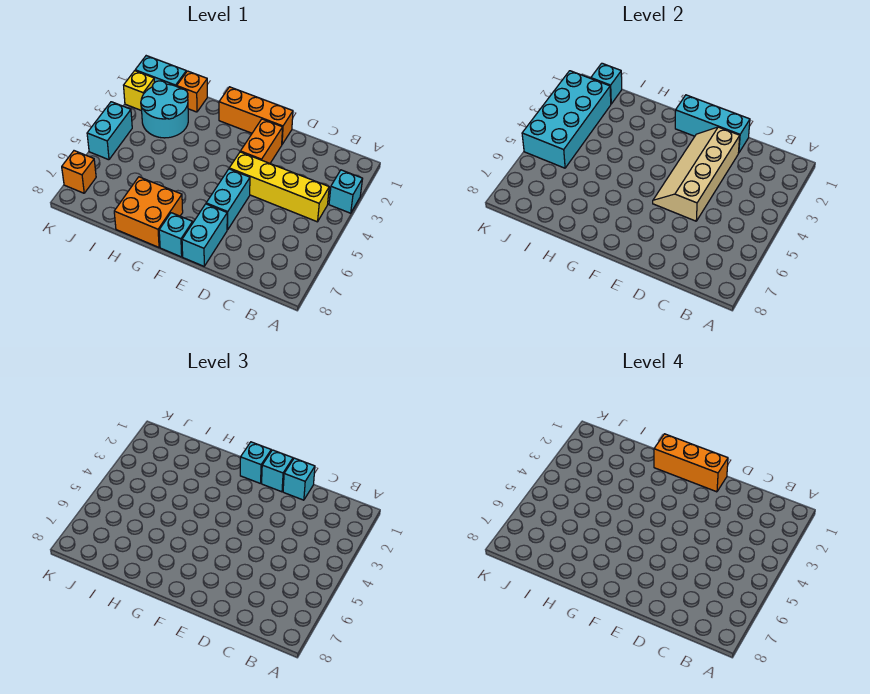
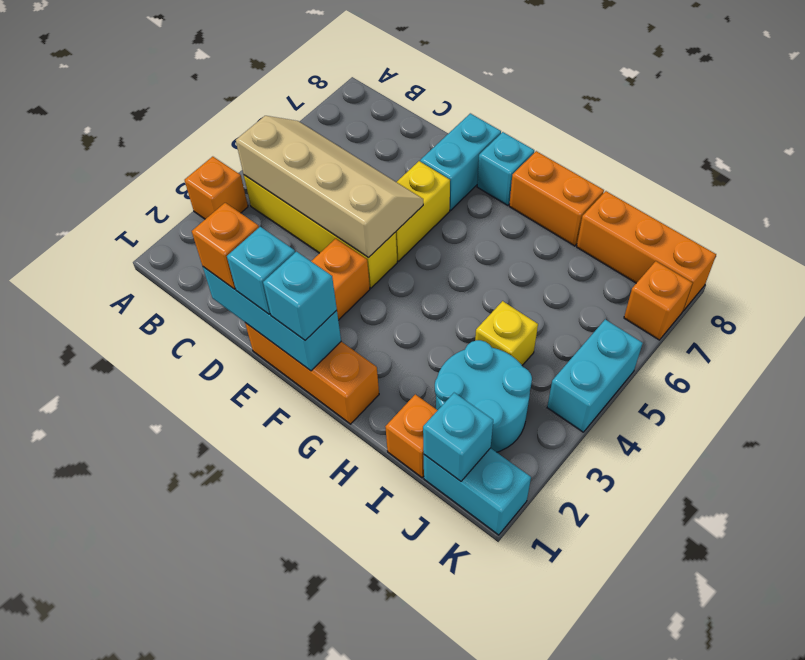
cyan brick A3 level 1 -> orange brick A3 level 1
cyan brick D1 level 3 -> orange brick D1 level 3
tan slope D2:E5 level 2 top D -> tan slope B4:E5 level 2 top 4
orange brick E1:G1 level 4 -> orange brick I8:K8 level 1
cyan brick E5:E6 level 1 -> yellow brick E5:E6 level 1
orange brick G7:H8 level 1 -> orange brick G8:H8 level 1
cyan brick J2:K5 level 2 -> none
yellow brick K2 level 1 -> yellow brick I4 level 1

